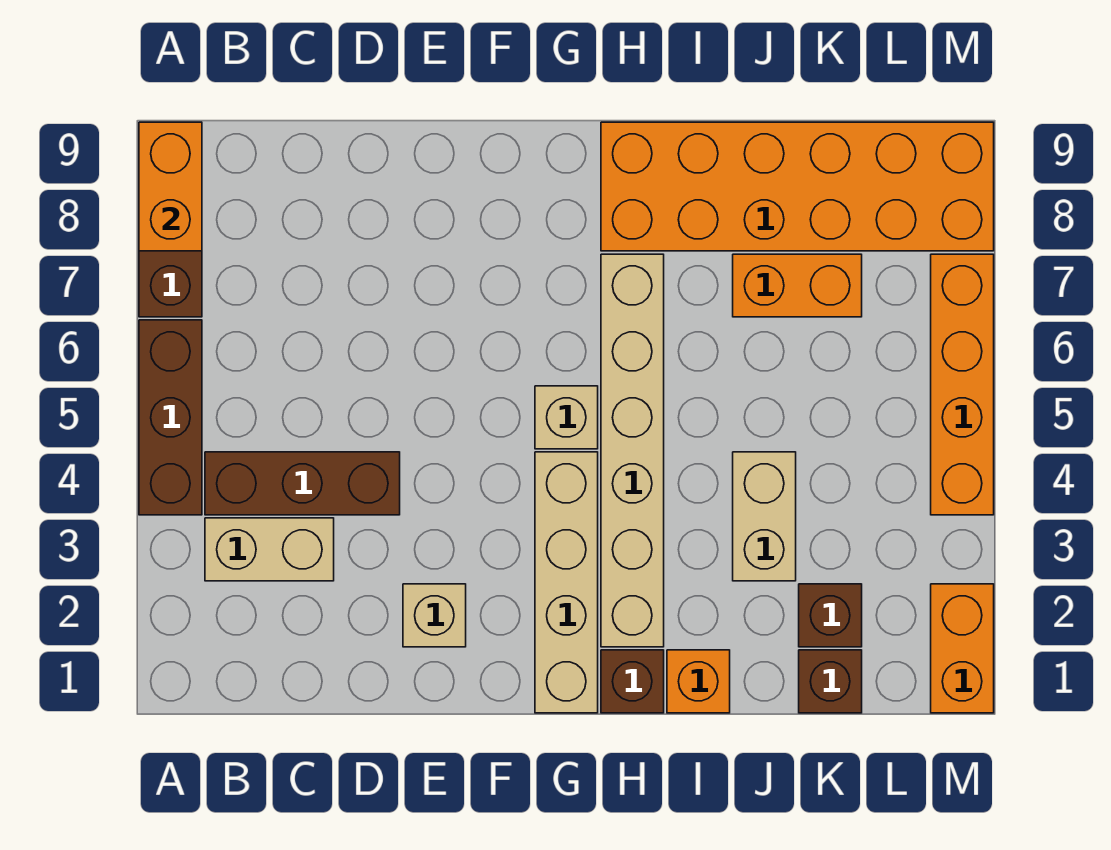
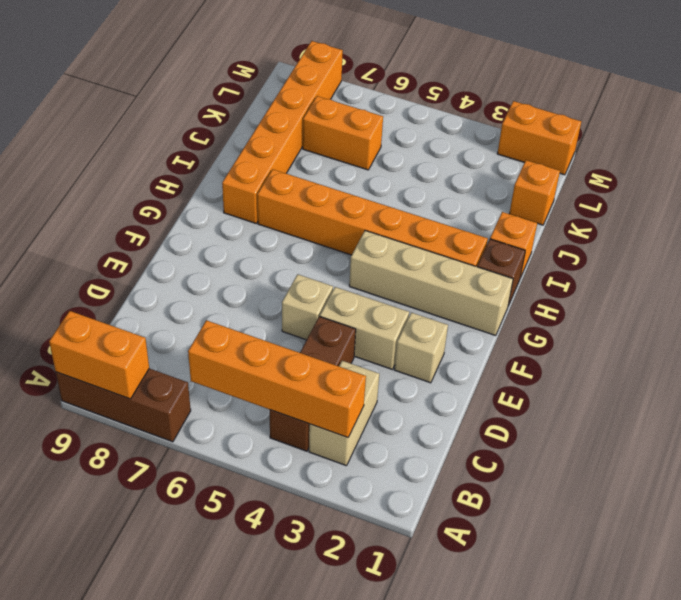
brown brick A4:A6 level 1 -> none
tan brick G5 level 1 -> tan brick E5 level 1
tan brick H2:H7 level 1 -> orange brick H2:H7 level 1
orange brick H8:M9 level 1 -> orange brick H8:M8 level 1
tan brick J3:J4 level 1 -> tan brick E3:E4 level 1
orange brick J7:K7 level 1 -> orange brick K6:K7 level 1
brown brick K1 level 1 -> orange brick K1 level 1
brown brick K2 level 1 -> none
orange brick M4:M7 level 1 -> orange brick B3:B6 level 2

